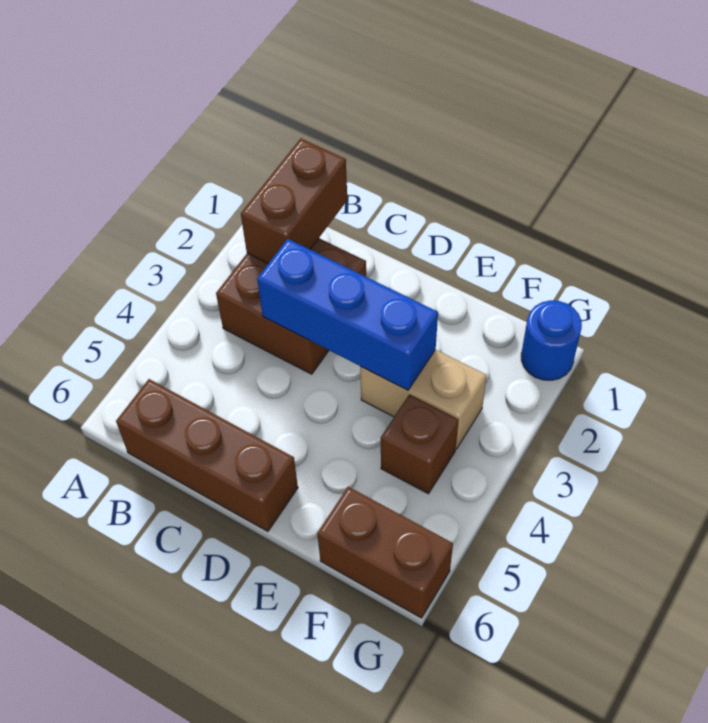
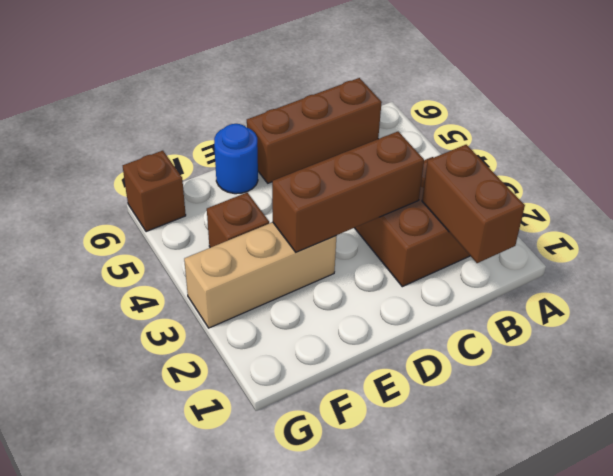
blue brick C3:E3 level 2 -> brown brick C3:E3 level 2
tan brick E3:F3 level 1 -> tan brick E3:G3 level 1
brown brick F6:G6 level 1 -> brown brick G6 level 1
blue round brick G1 level 1 -> blue round brick E6 level 1

